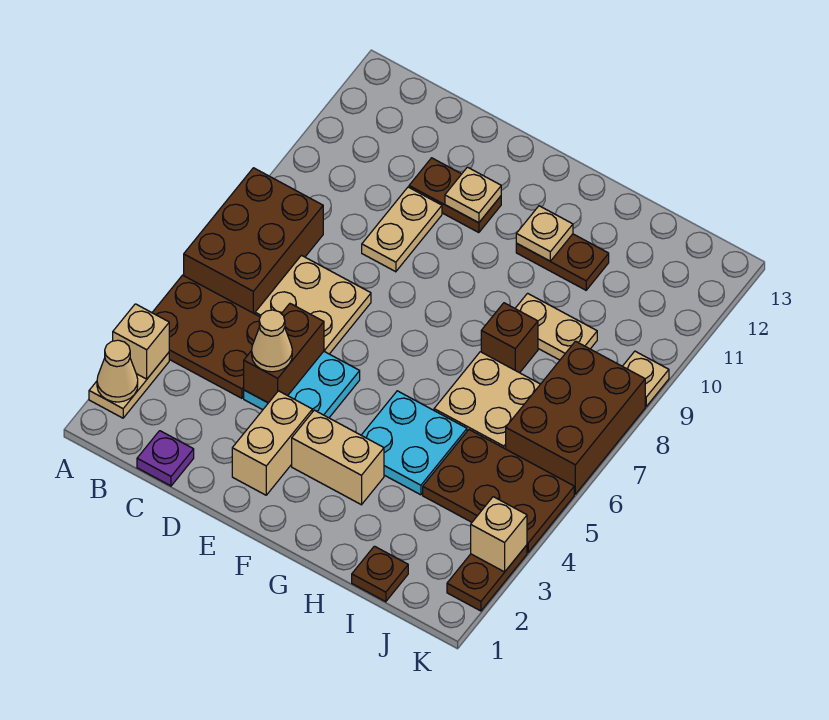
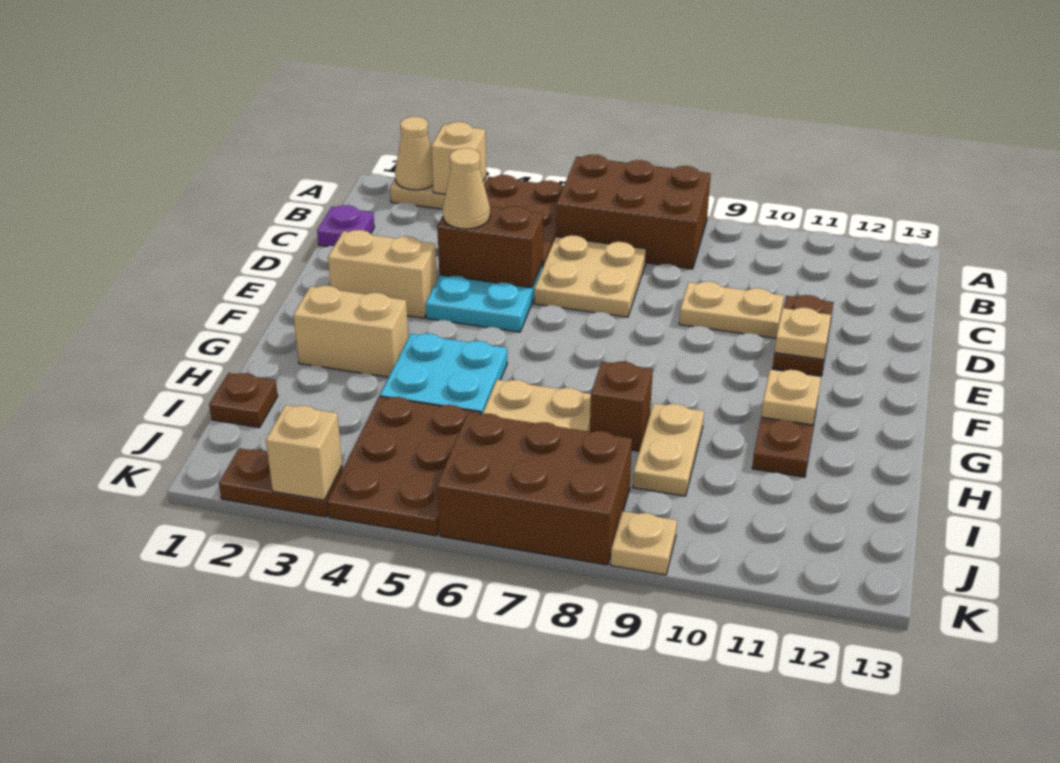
tan brick F3:G3 level 1 -> tan brick G2:G3 level 1

